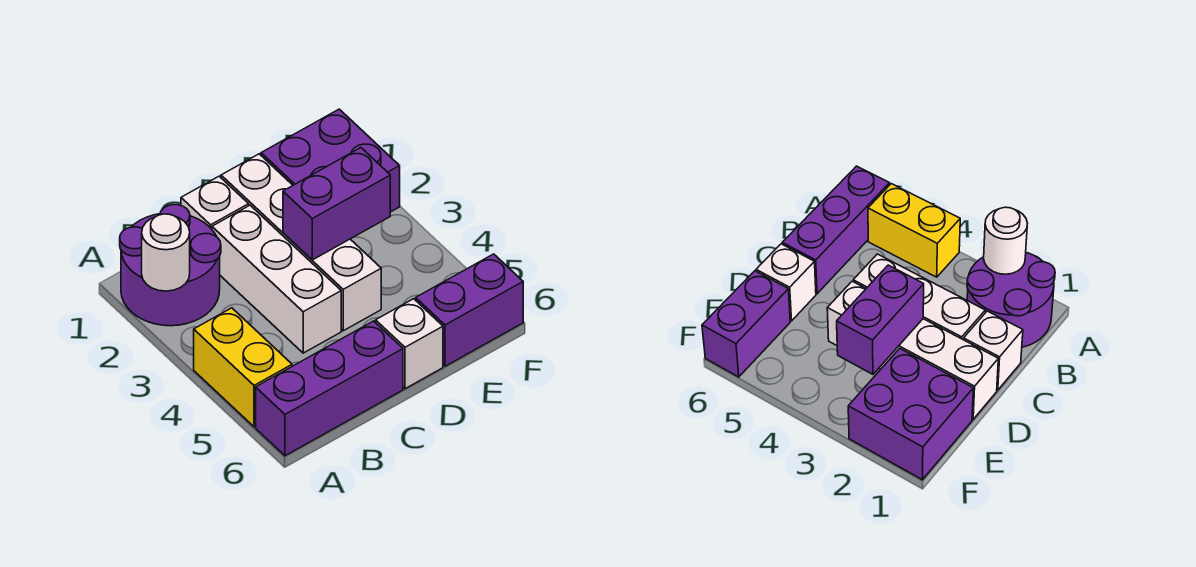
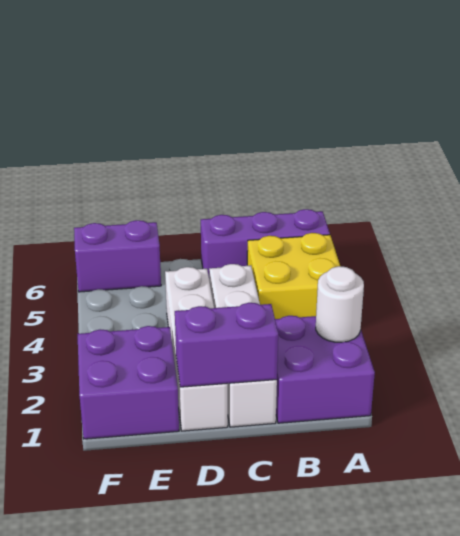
purple round brick A1:B2 level 1 -> purple brick A1:B2 level 1
yellow brick A4:A5 level 1 -> yellow brick A4:B5 level 1
purple brick D3:E3 level 2 -> purple brick C1:D1 level 2
white brick D6 level 1 -> none

